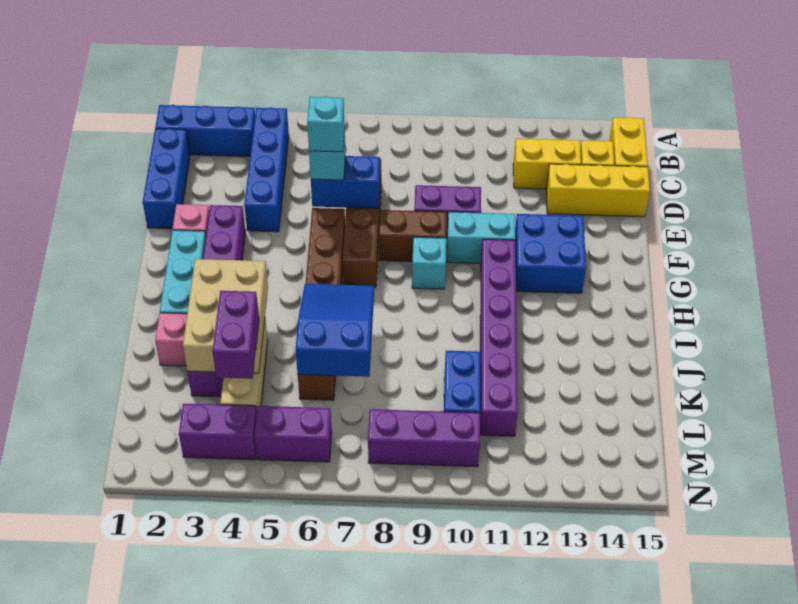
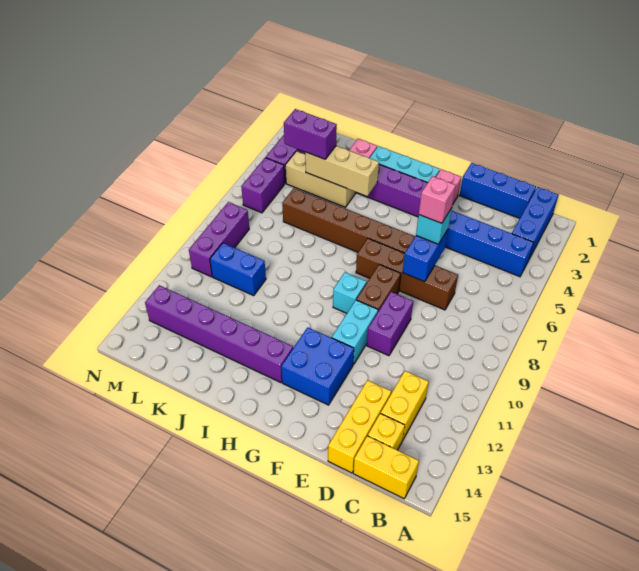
cyan brick E6 level 4 -> pink brick E6 level 4
purple brick G11:L11 level 1 -> purple brick H13:M13 level 1
tan brick I3:K4 level 2 -> tan brick I4:K4 level 2
blue slope I6:K7 level 2 top K -> none

